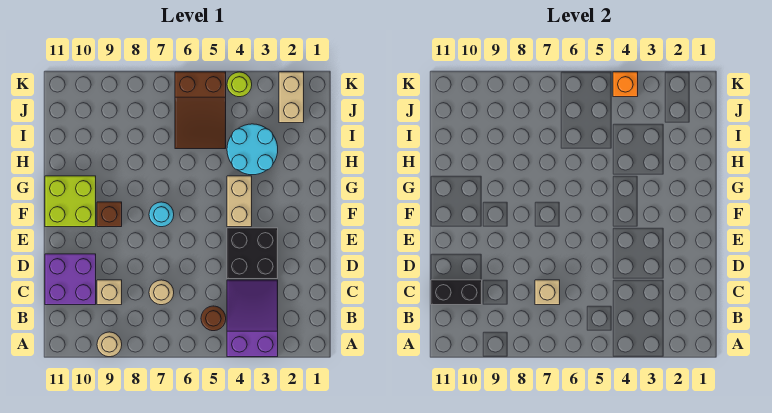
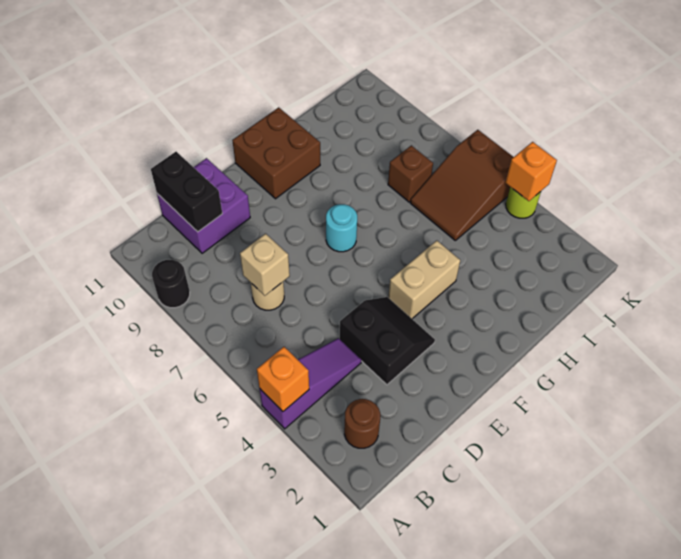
purple slope A3:C4 level 1 top A -> purple slope A4:C4 level 1 top A
none -> orange brick A4 level 2
tan round brick A9 level 1 -> black round brick A9 level 1
brown round brick B5 level 1 -> brown round brick B2 level 1
tan brick C9 level 1 -> none
black brick D3:E4 level 1 -> black slope D3:E4 level 1 top D
brown brick F9 level 1 -> brown brick I7 level 1
lime brick F10:G11 level 1 -> brown brick F10:G11 level 1
cyan round brick H3:I4 level 1 -> none
tan brick J2:K2 level 1 -> none

